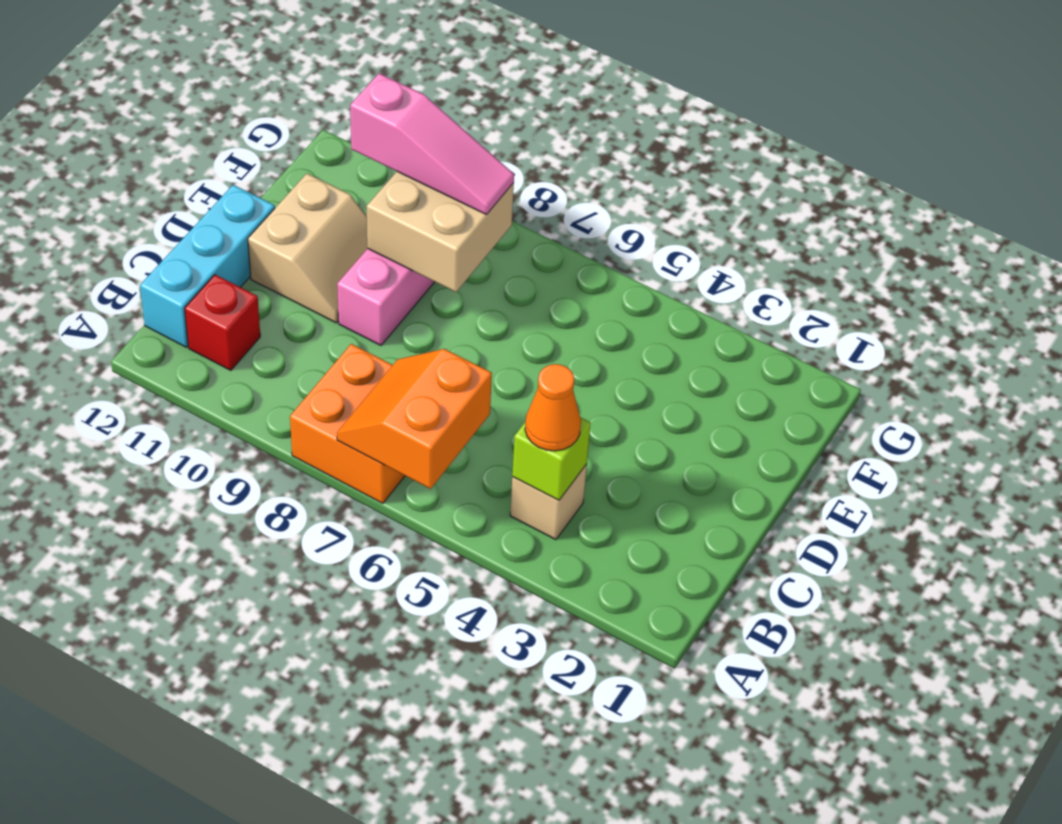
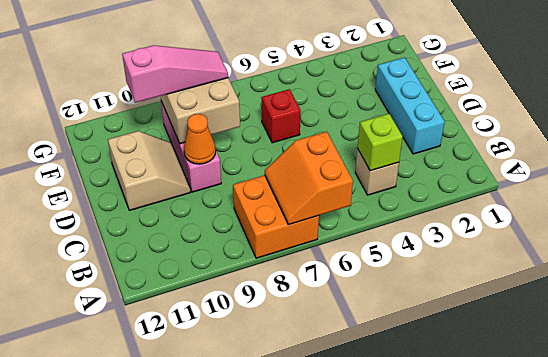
orange cone B4 level 3 -> orange cone D9 level 2
red brick B11 level 1 -> red brick E6 level 1
cyan brick B12:D12 level 1 -> cyan brick C2:E2 level 1

